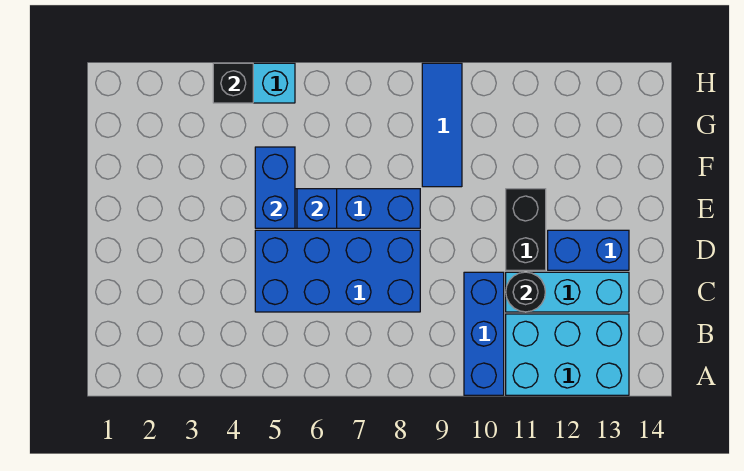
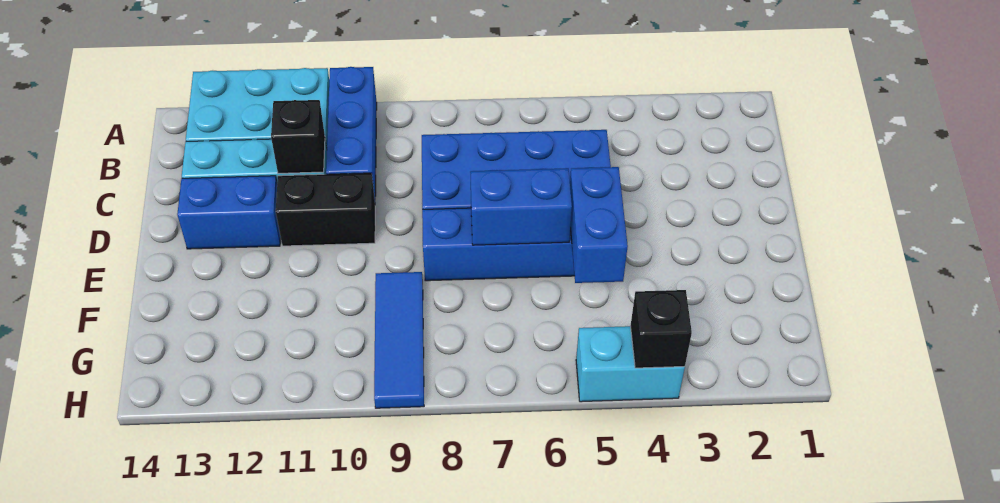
black round brick C11 level 2 -> black brick C11 level 2
black brick D11:E11 level 1 -> black brick D10:D11 level 1
blue brick E6 level 2 -> blue brick E6:E7 level 2

